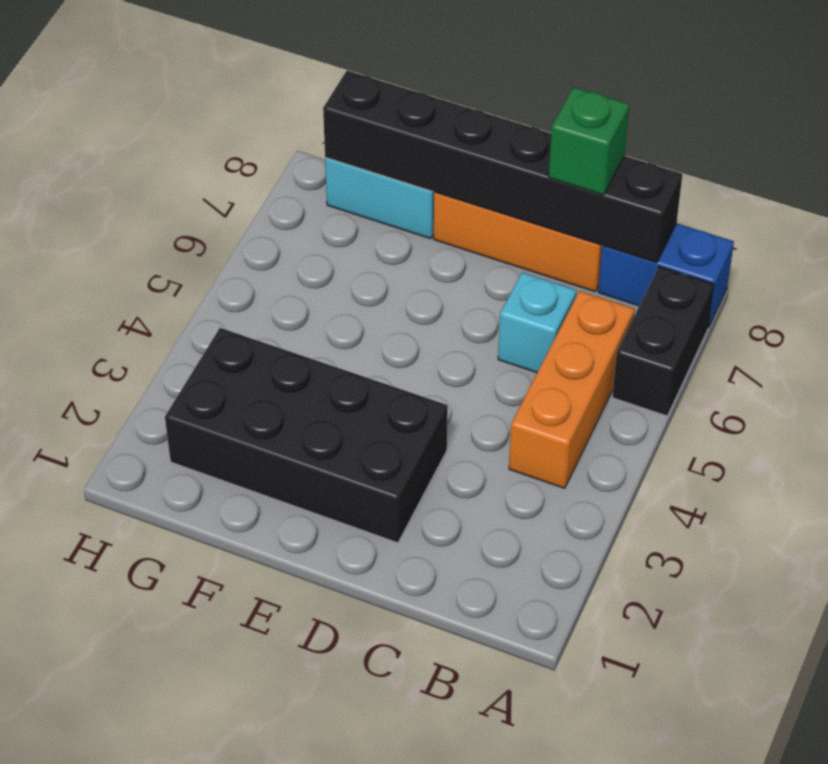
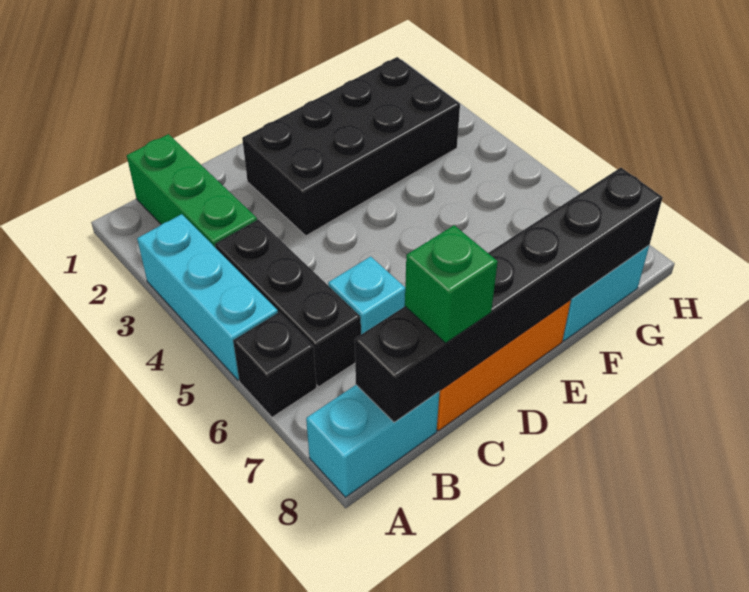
none -> cyan brick A3:A5 level 1
black brick A6:A7 level 1 -> black brick A6 level 1
blue brick A8:B8 level 1 -> cyan brick A8:B8 level 1
none -> green brick B1:B3 level 1
orange brick B4:B6 level 1 -> black brick B4:B6 level 1

